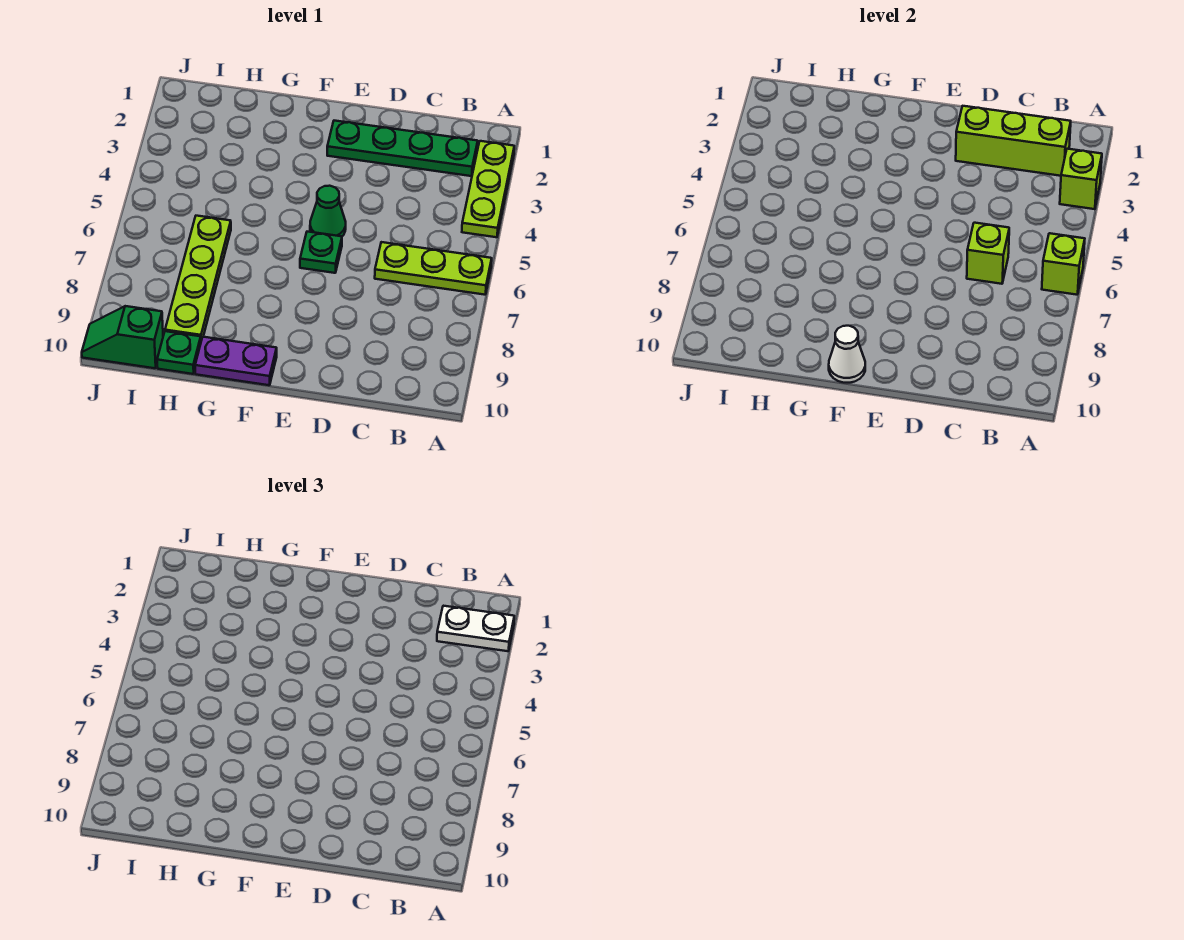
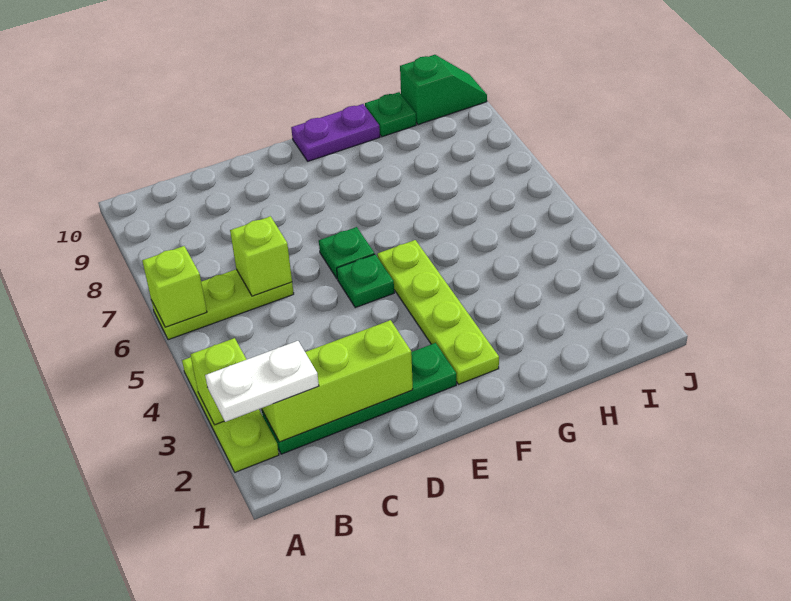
green cone E5 level 1 -> green plate E5 level 1
white cone F10 level 2 -> none
lime plate H6:H9 level 1 -> lime plate F2:F5 level 1

